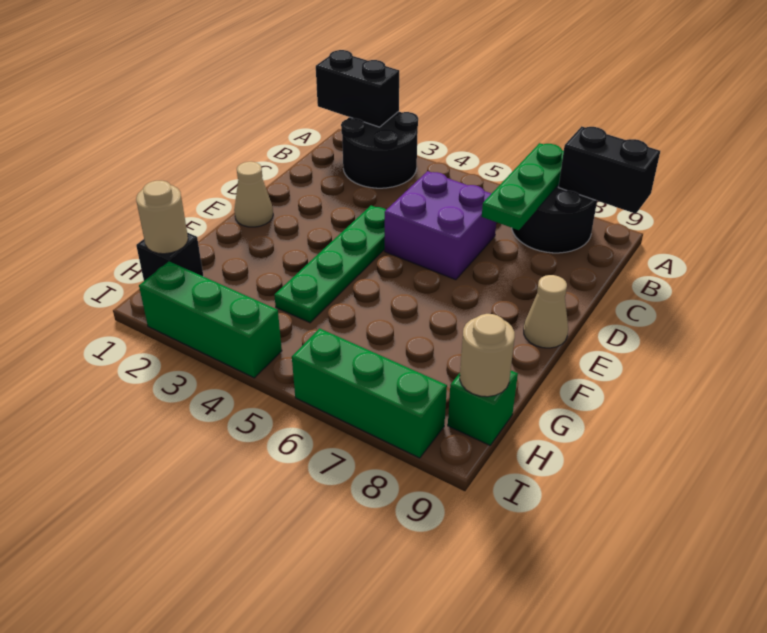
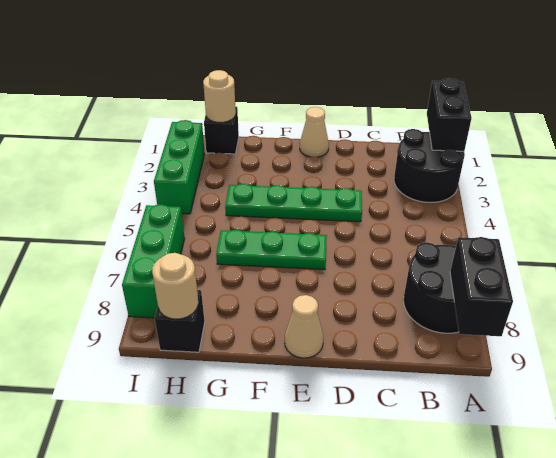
green plate A7:C7 level 2 -> green plate E6:G6 level 1
purple brick C5:D6 level 1 -> none
green brick H9 level 1 -> black brick H9 level 1

